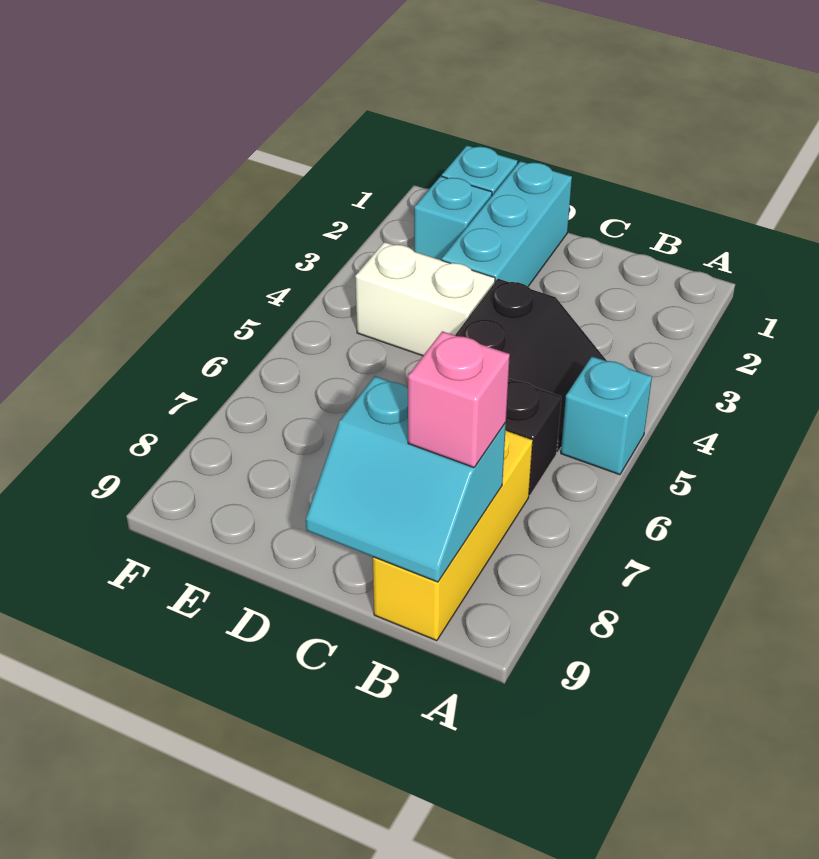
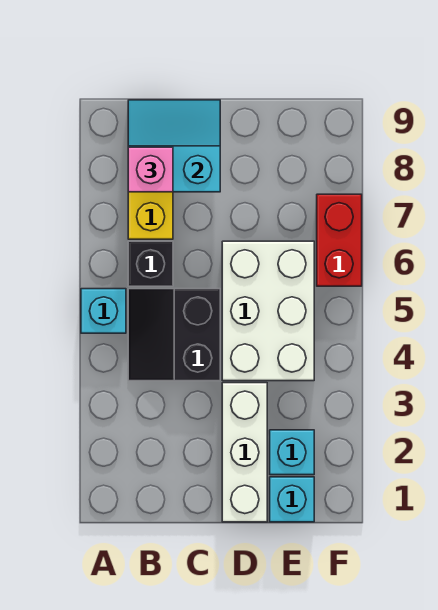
cyan brick D1:D3 level 1 -> white brick D1:D3 level 1
white brick D4:E4 level 1 -> white brick D4:E6 level 1
none -> red brick F6:F7 level 1

